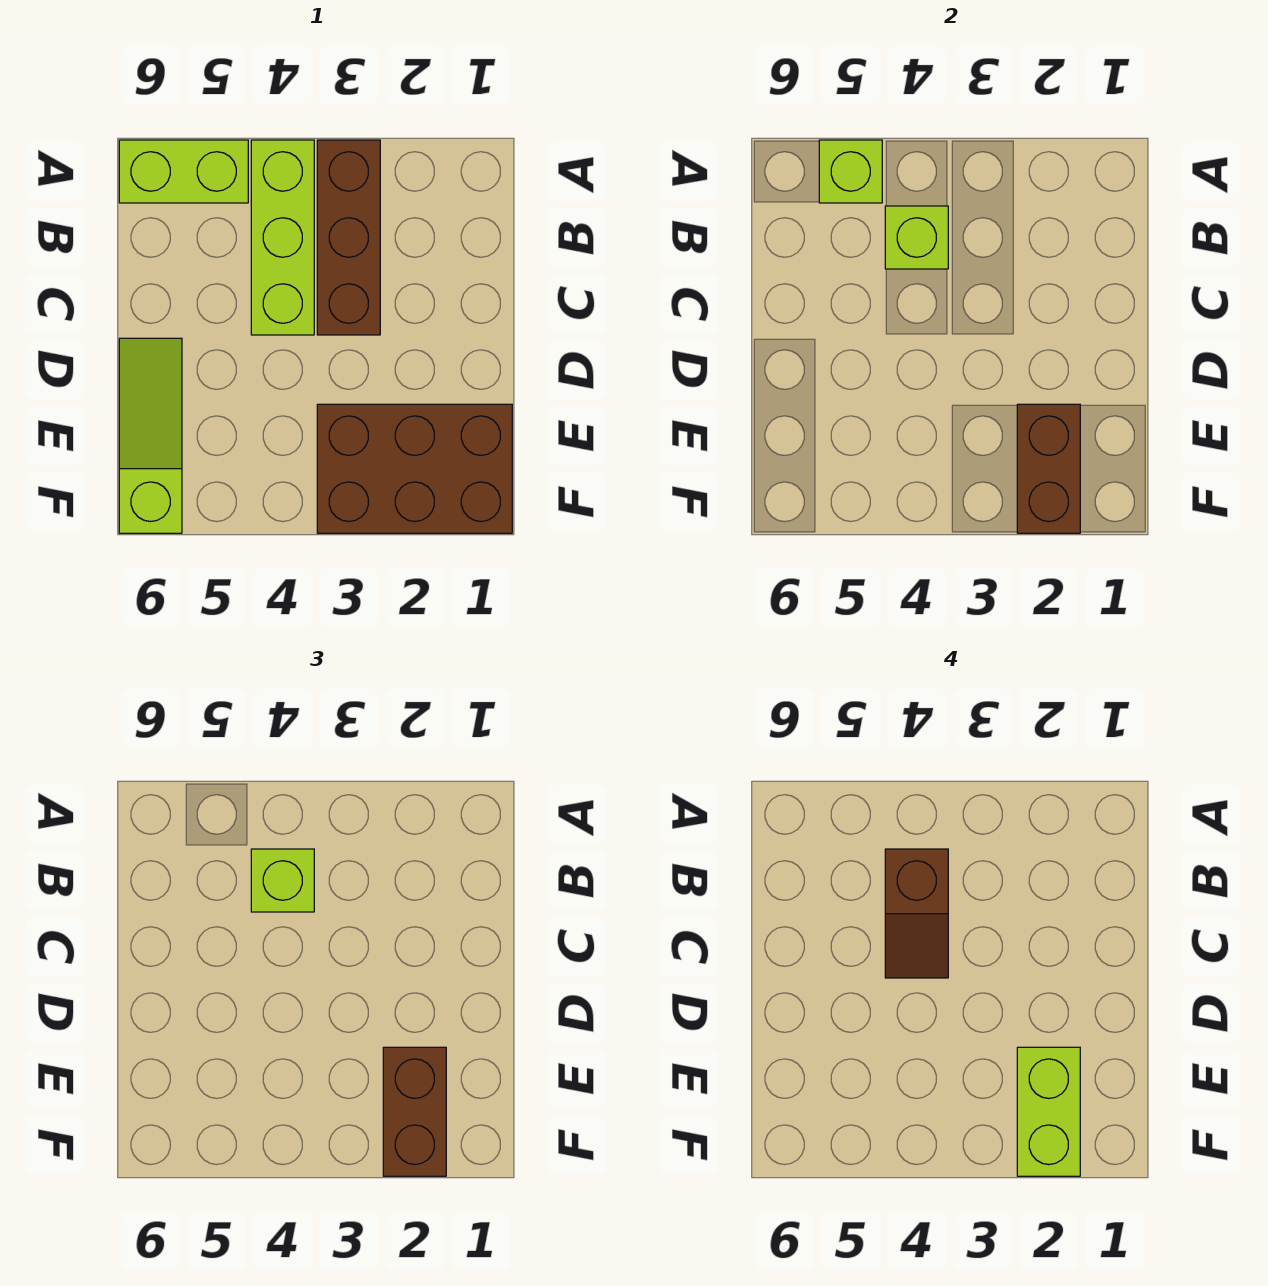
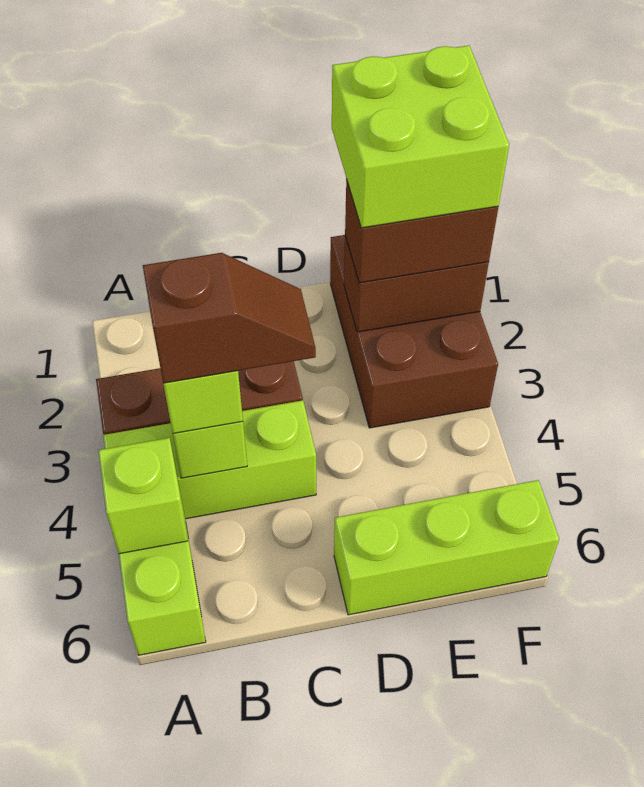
lime slope D6:F6 level 1 top F -> lime brick D6:F6 level 1
lime brick E2:F2 level 4 -> lime brick E1:F2 level 4

